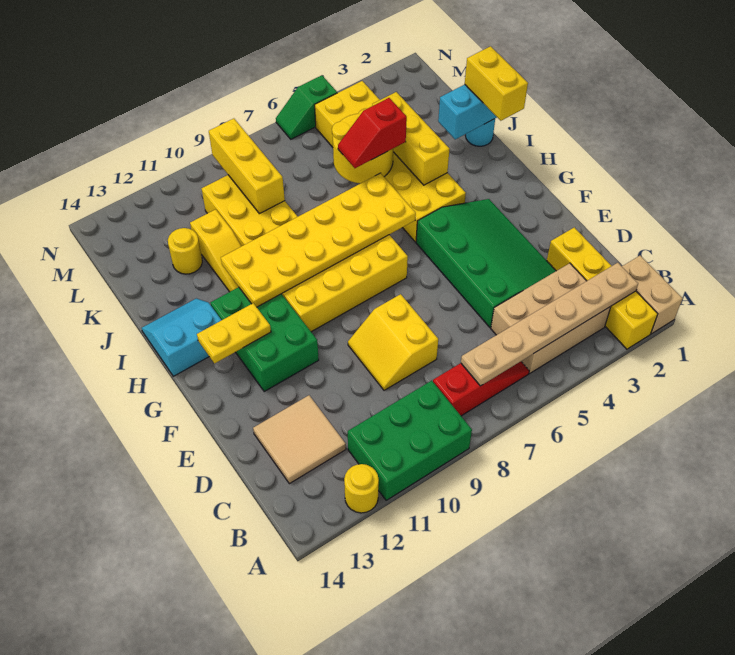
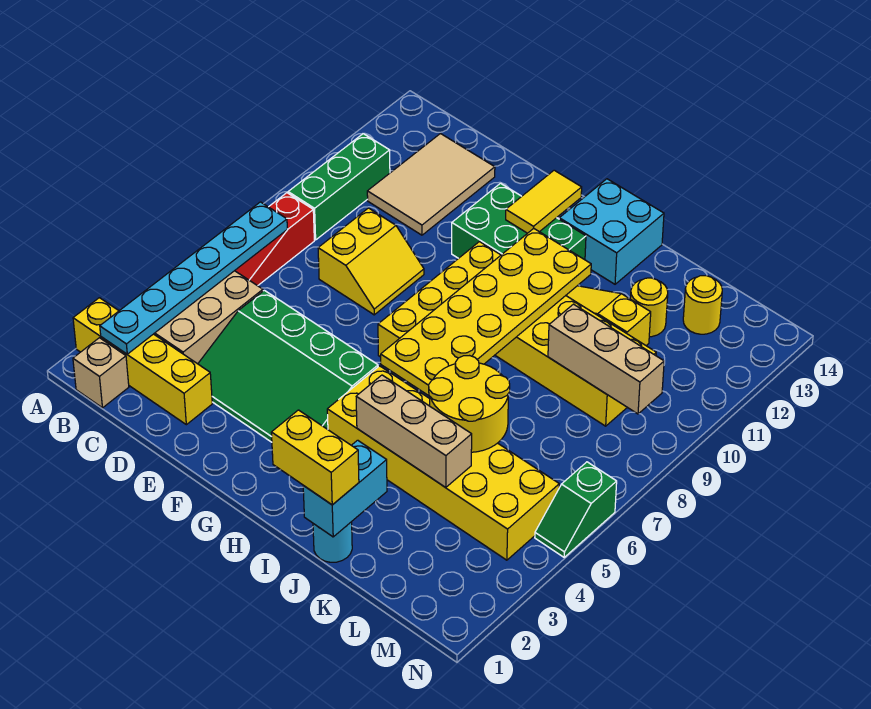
tan brick A1:B1 level 1 -> tan brick B1 level 1
green brick A9:B11 level 1 -> green brick B9:B11 level 1
yellow round brick A12 level 1 -> yellow round brick L13 level 1
tan plate B2:B7 level 2 -> cyan plate B2:B7 level 2
tan tile C12:D13 level 1 -> tan tile C11:D13 level 1
yellow slope D8:E9 level 1 top 8 -> yellow slope D8:E9 level 1 top D
yellow plate G12:G13 level 2 -> yellow tile G12:G13 level 2
cyan slope H13:I14 level 1 top H -> cyan brick H13:I14 level 1
yellow brick I4:K4 level 2 -> tan brick I4:K4 level 2
red slope J5:J6 level 3 top 5 -> none
yellow brick K9:M9 level 2 -> tan brick K9:M9 level 2
green slope N5:N6 level 1 top 5 -> green slope N5:N6 level 1 top 6

